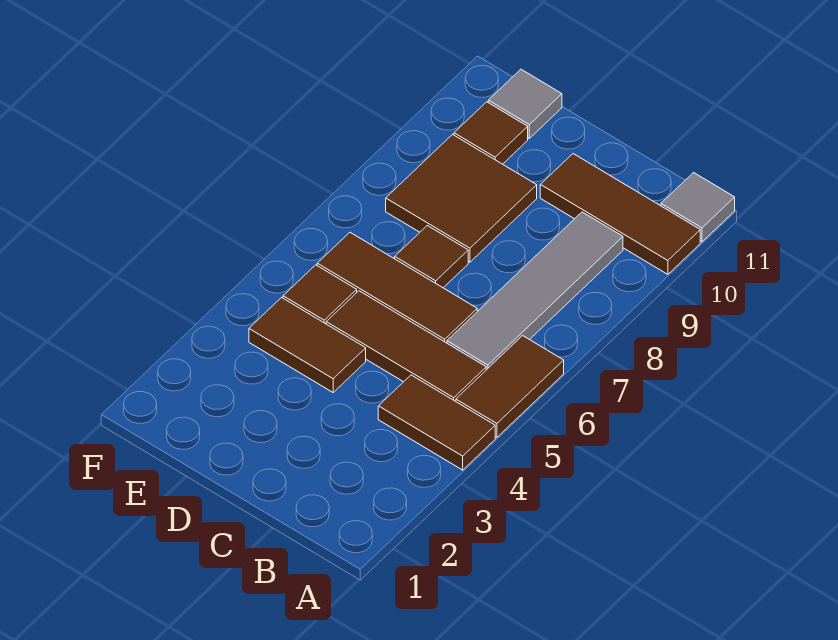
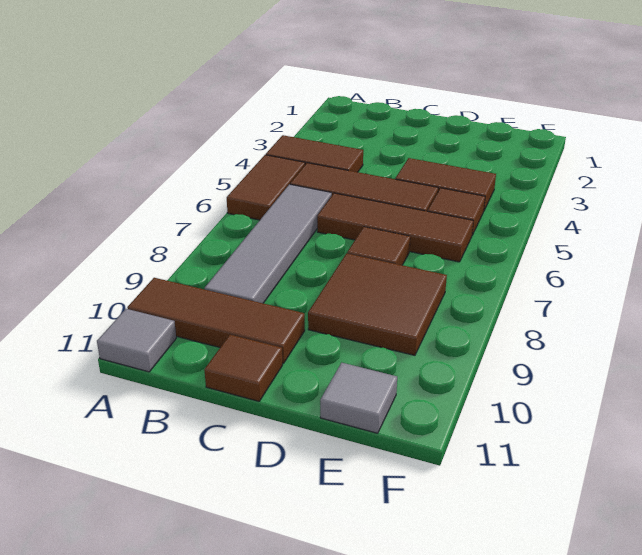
brown tile E10 level 1 -> brown tile C11 level 1

